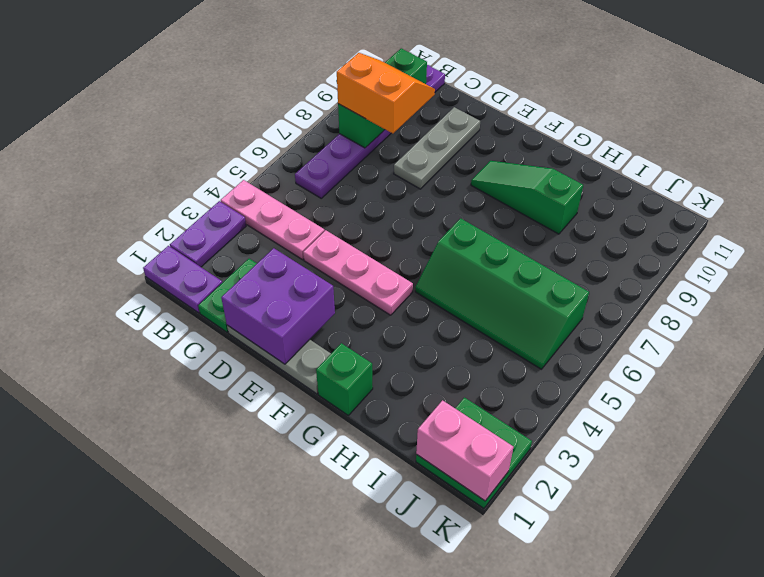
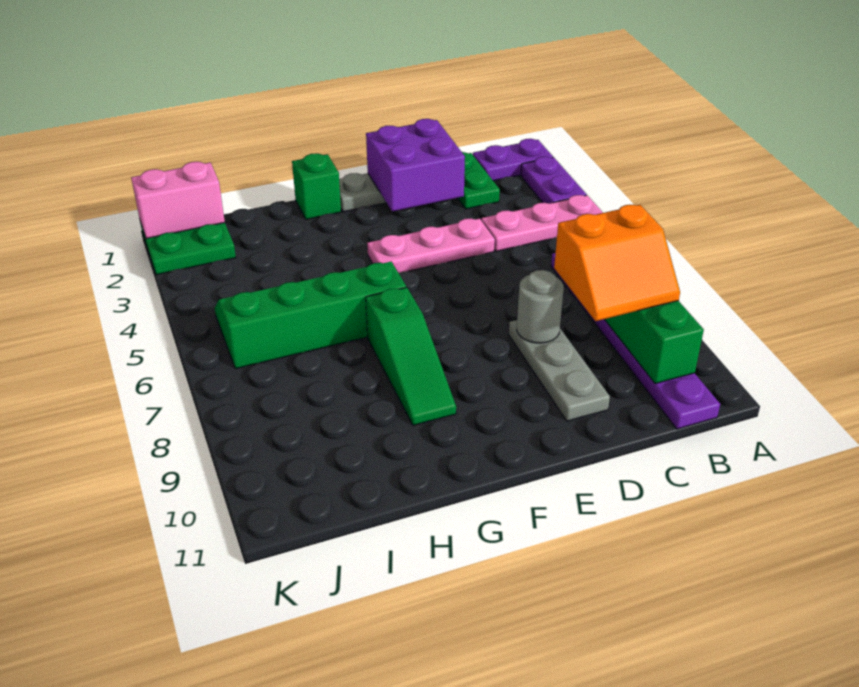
none -> grey round brick D8 level 2
green slope F9:H9 level 1 top H -> green slope G7:G9 level 1 top 7

